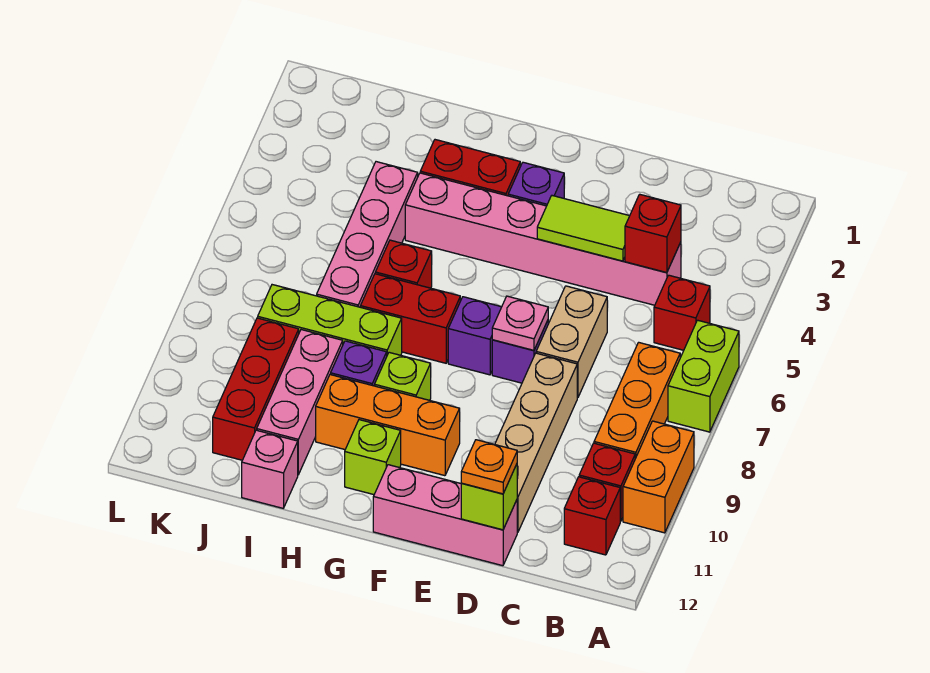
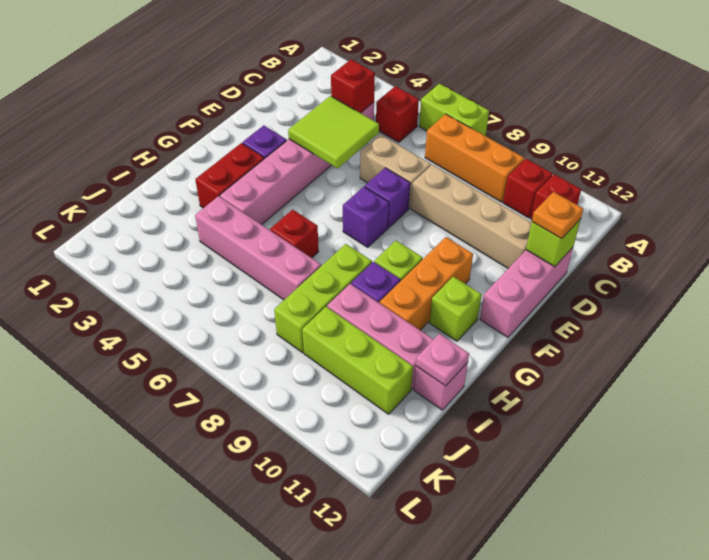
orange brick A9:A10 level 1 -> none
lime tile D4:E4 level 2 -> lime tile D4:E5 level 2
pink plate E7 level 2 -> pink plate I12 level 2
red brick G7:H7 level 1 -> none
red brick J9:J11 level 1 -> lime brick J9:J11 level 1

